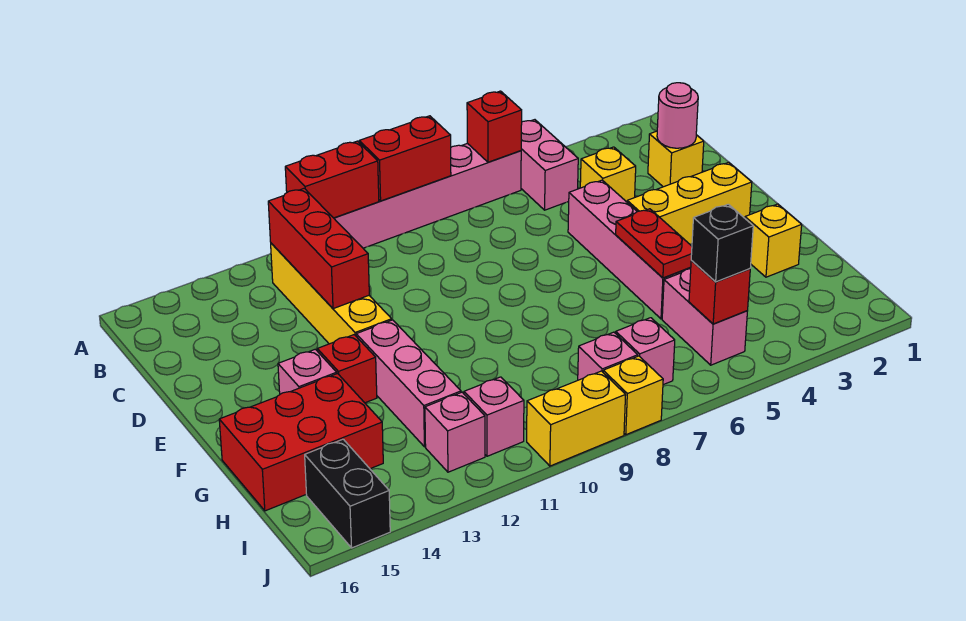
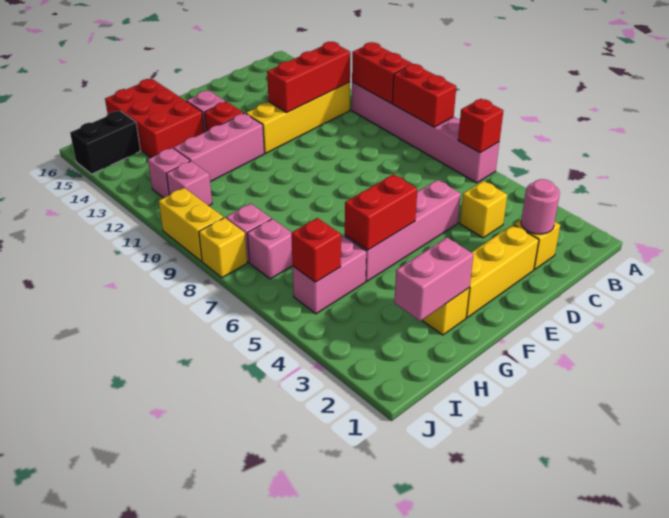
pink brick A5:B5 level 1 -> pink brick G2:H2 level 2
yellow brick E2:E4 level 1 -> yellow brick D2:F2 level 1
red plate F5:G5 level 2 -> red brick F5:G5 level 2
black brick I5 level 3 -> none

